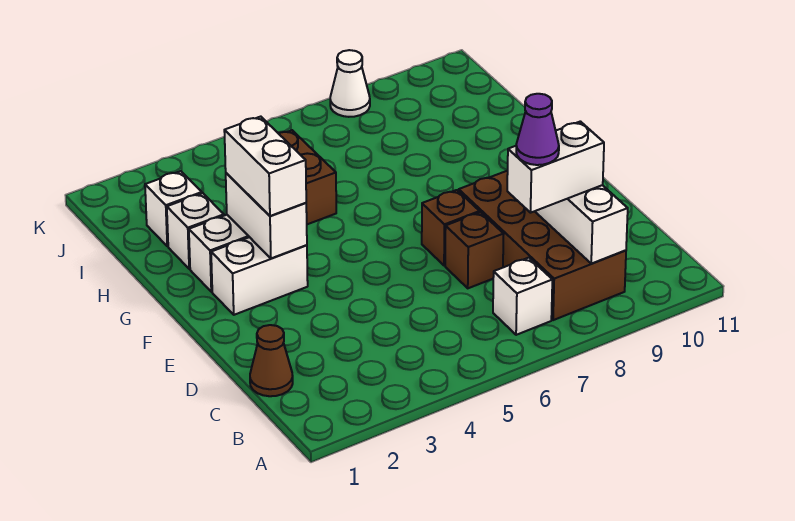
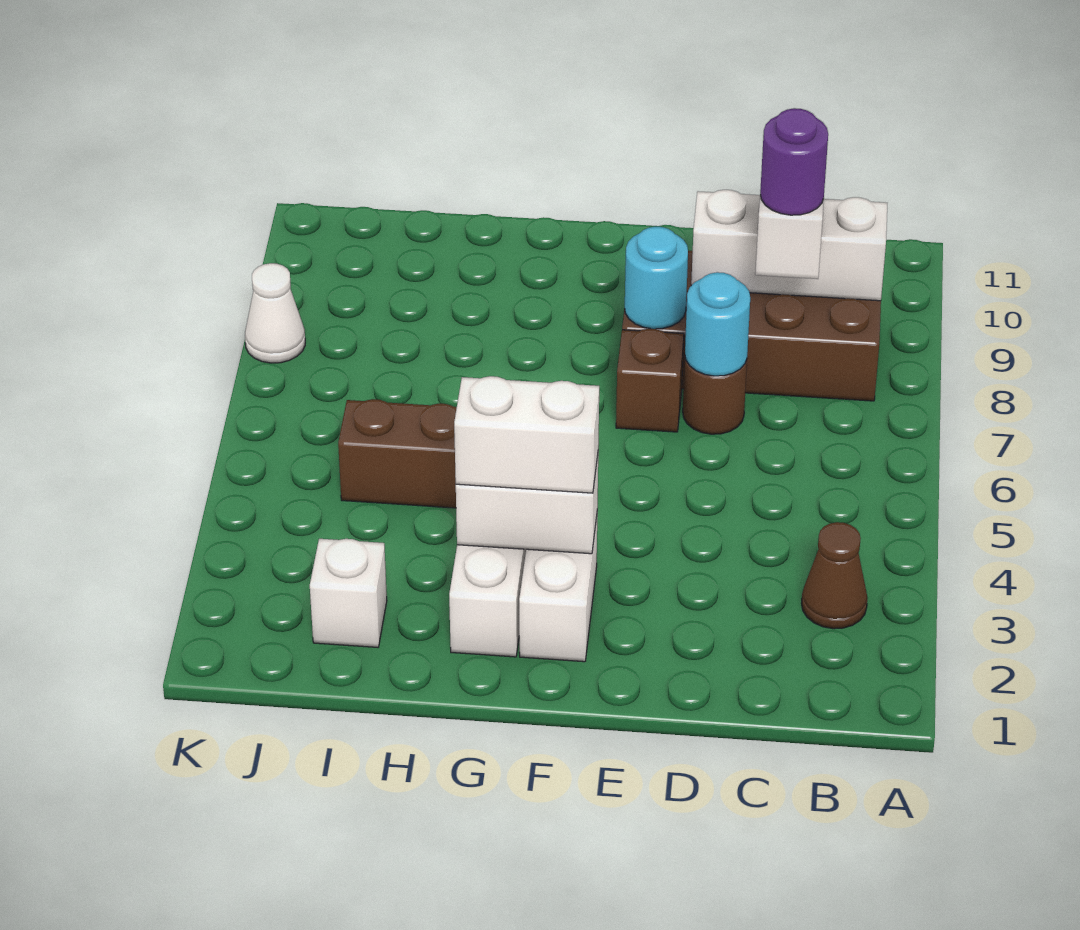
white brick B7 level 1 -> none
brown cone C1 level 1 -> brown cone B3 level 1
purple cone C8 level 4 -> purple round brick C8 level 4
brown brick D7 level 1 -> brown round brick D7 level 1
none -> cyan round brick D7 level 2
none -> cyan round brick E8 level 2
white brick H2 level 1 -> none

